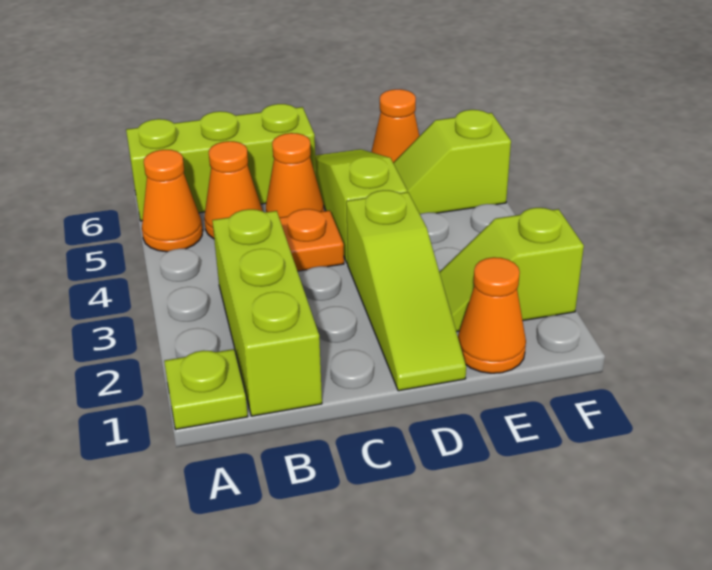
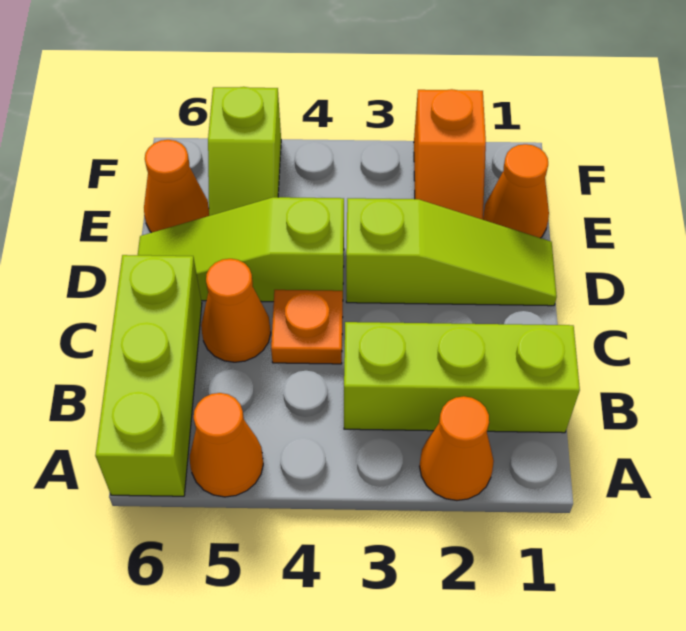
lime plate A1 level 1 -> none
orange cone B5 level 1 -> orange cone A2 level 1
lime slope E2:F2 level 1 top F -> orange slope E2:F2 level 1 top F

